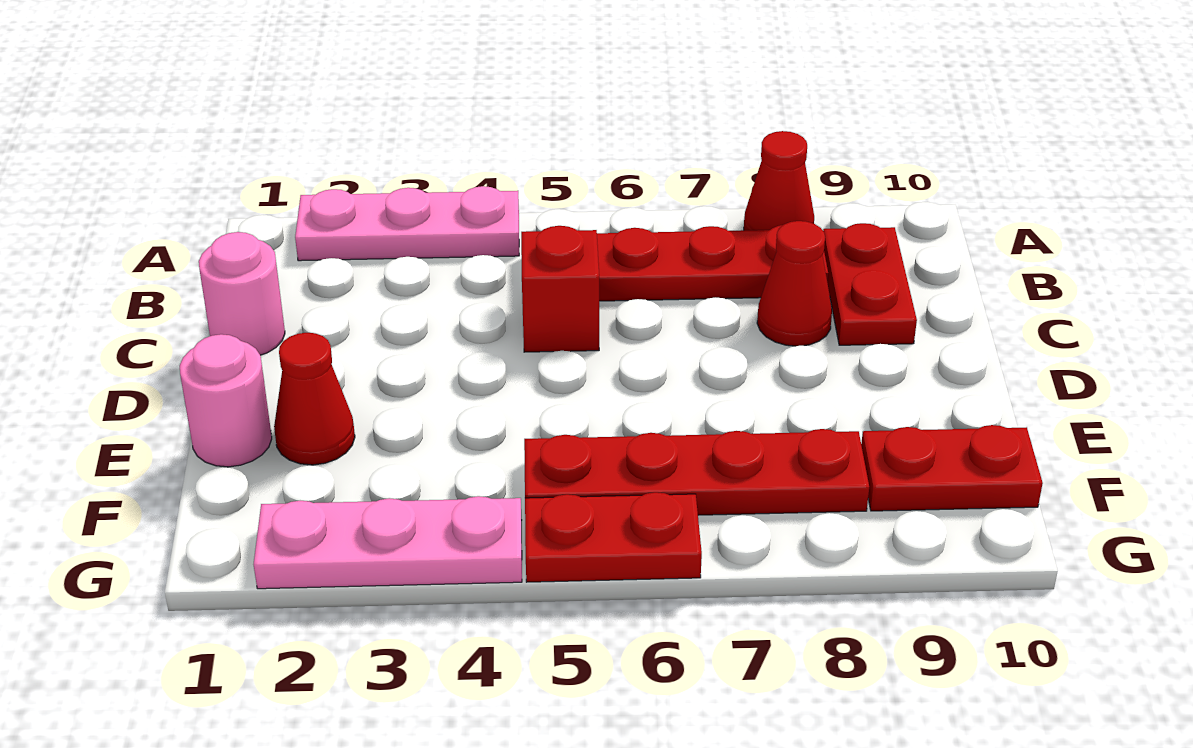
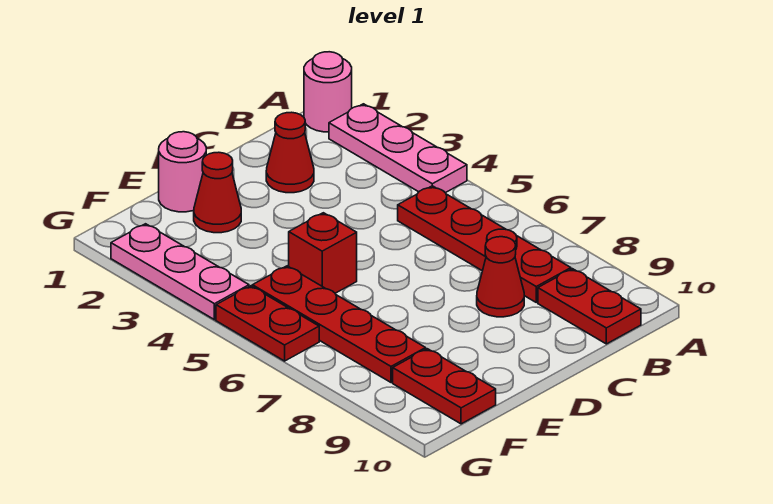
red cone A8 level 1 -> red cone C2 level 1
red plate B9:C9 level 1 -> red plate B9:B10 level 1
pink round brick C1 level 1 -> pink round brick A1 level 1
red brick C5 level 1 -> red brick E5 level 1

